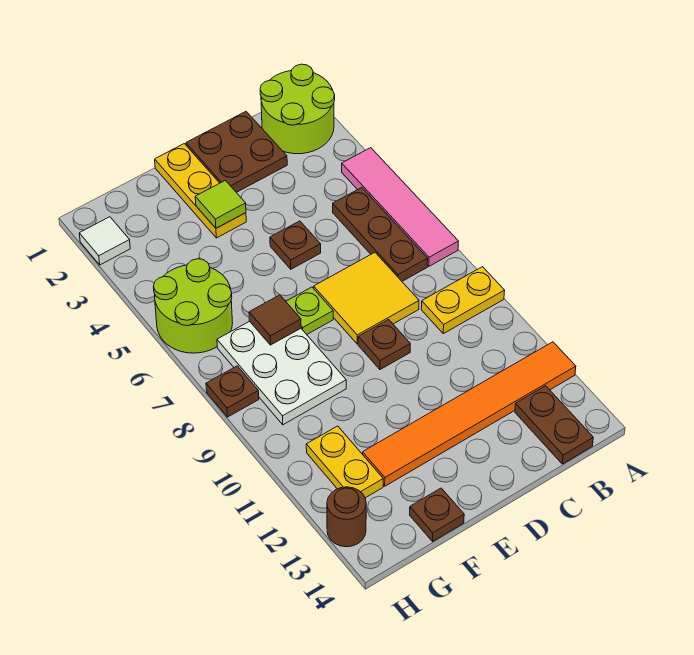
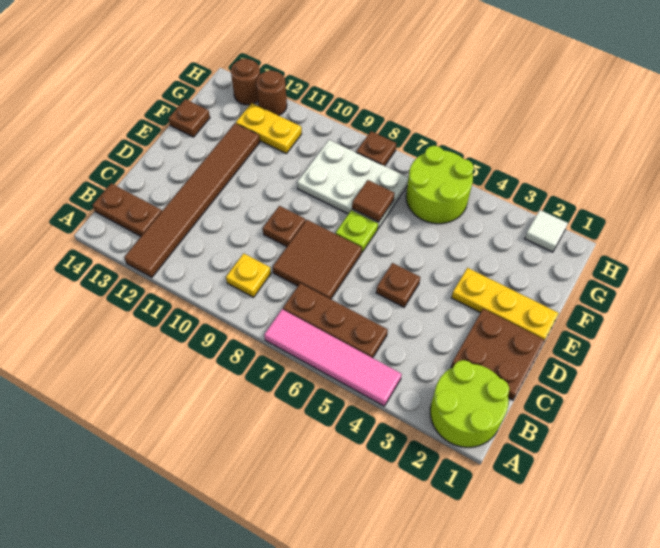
yellow plate A9:B9 level 1 -> yellow plate B9 level 1
orange tile A12:F12 level 1 -> brown tile A12:F12 level 1
yellow tile C7:D8 level 1 -> brown tile C7:D8 level 1
lime tile E3 level 2 -> none
none -> brown round brick H12 level 1

